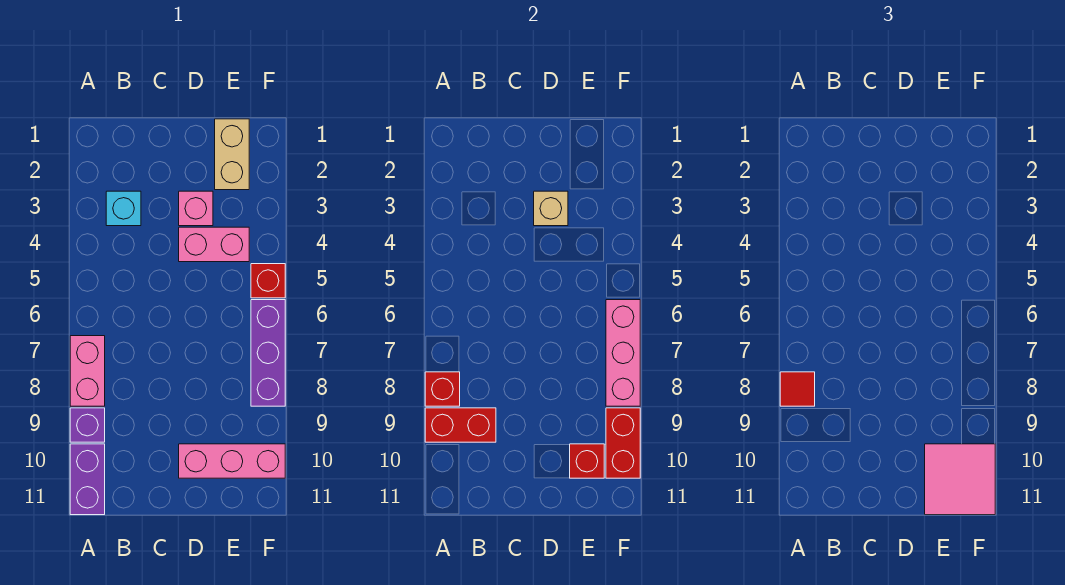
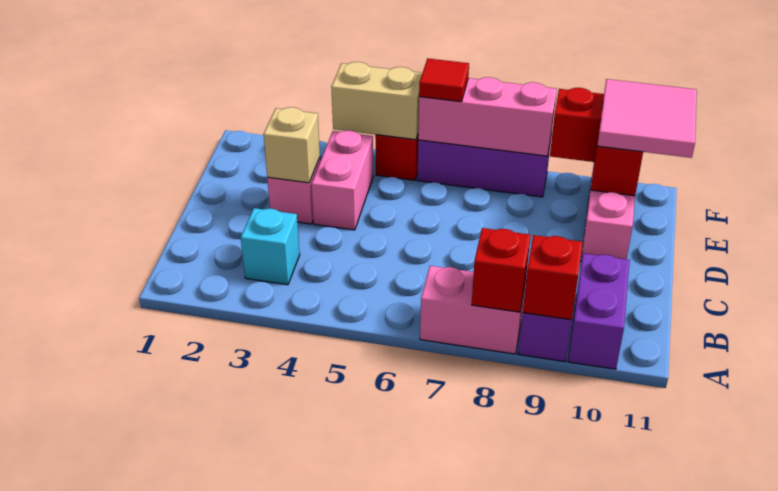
red tile A8 level 3 -> red tile F6 level 3
red brick A9:B9 level 2 -> red brick A9 level 2
purple brick A10:A11 level 1 -> purple brick A10:B10 level 1
tan brick E1:E2 level 1 -> tan brick F4:F5 level 2

